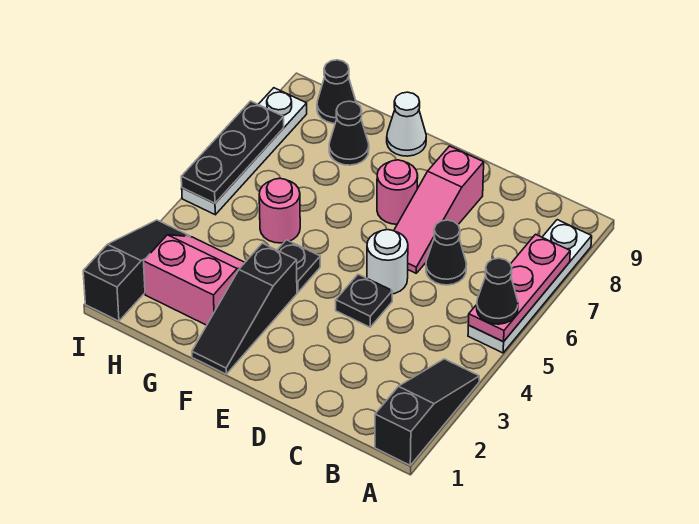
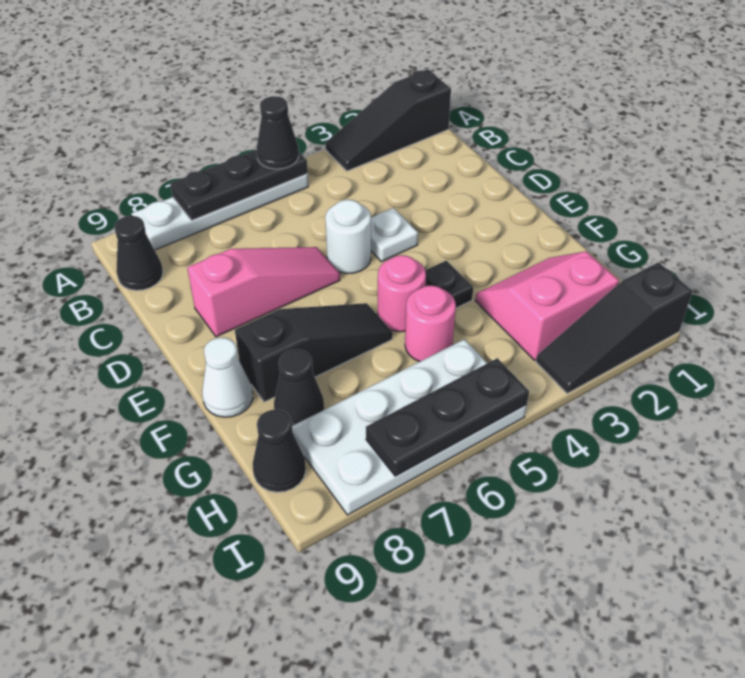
pink plate A5:A7 level 2 -> black plate A5:A7 level 2
black cone C6 level 1 -> black cone B9 level 1
black plate D4 level 1 -> white plate D4 level 1
pink round brick E7 level 1 -> pink round brick F5 level 1
black slope F1:F3 level 1 top 3 -> black slope F6:F8 level 1 top 8
pink slope G2:H3 level 1 top 2 -> pink slope G2:H3 level 1 top H
white plate I5:I8 level 1 -> white plate H5:I8 level 1

